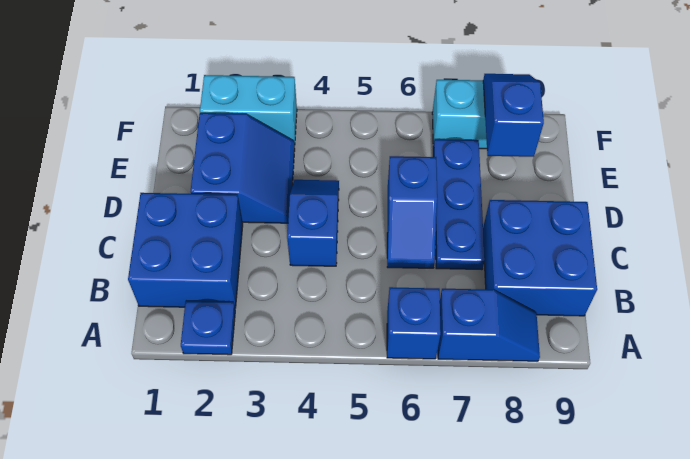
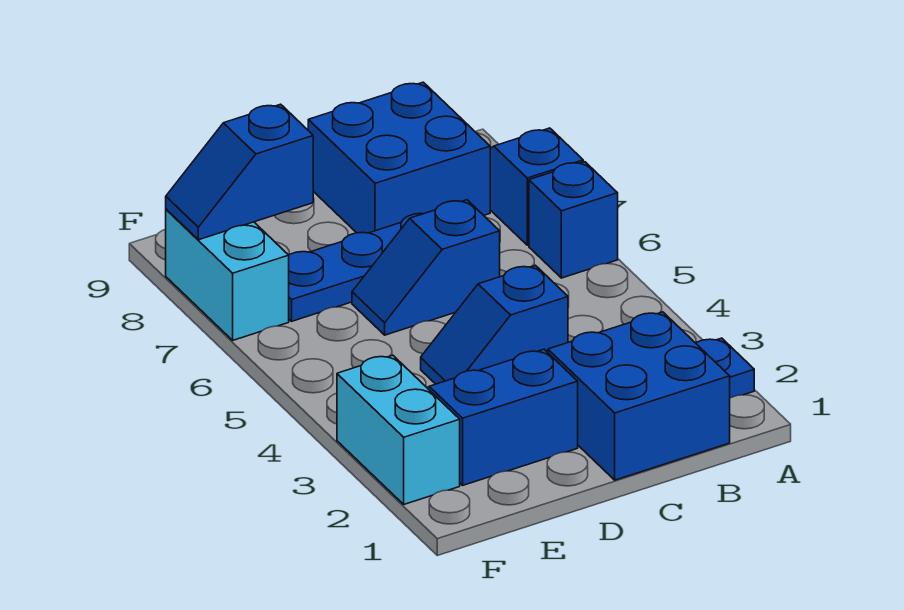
blue slope C6:D6 level 1 top D -> blue slope C6:D6 level 1 top C

